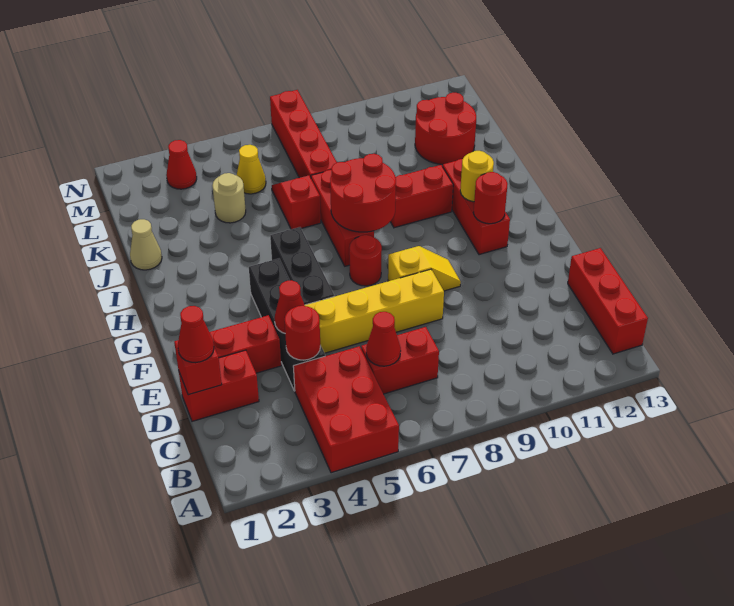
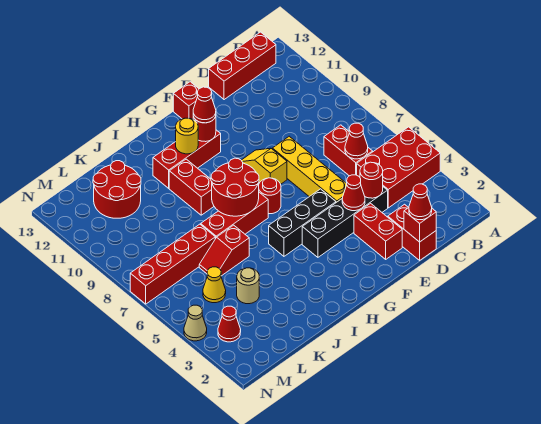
none -> red brick F13 level 1
none -> red cone G11 level 3
tan cone J1 level 1 -> tan cone N4 level 1

